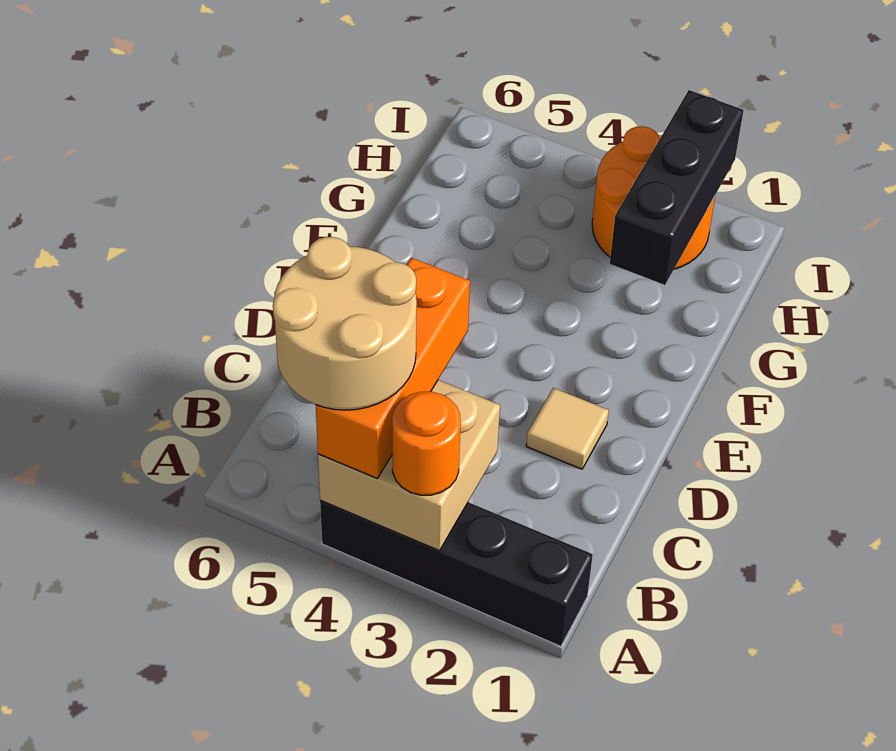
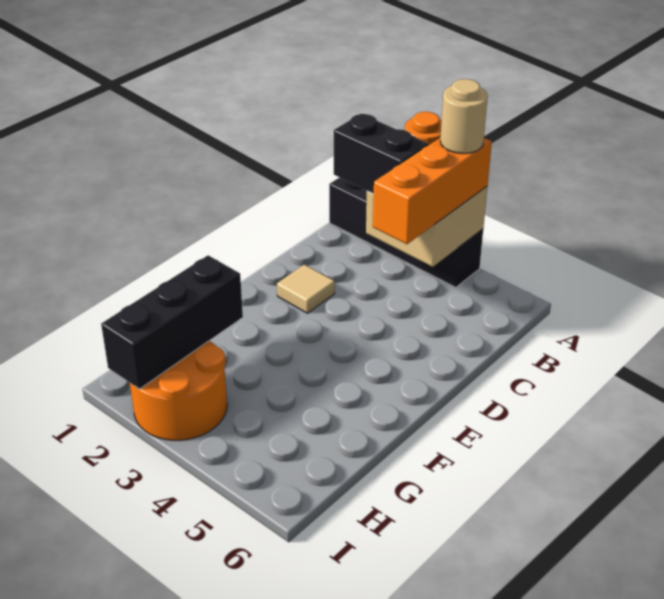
tan round brick A4:B5 level 4 -> tan round brick A4 level 4
none -> black brick B2:B3 level 3

